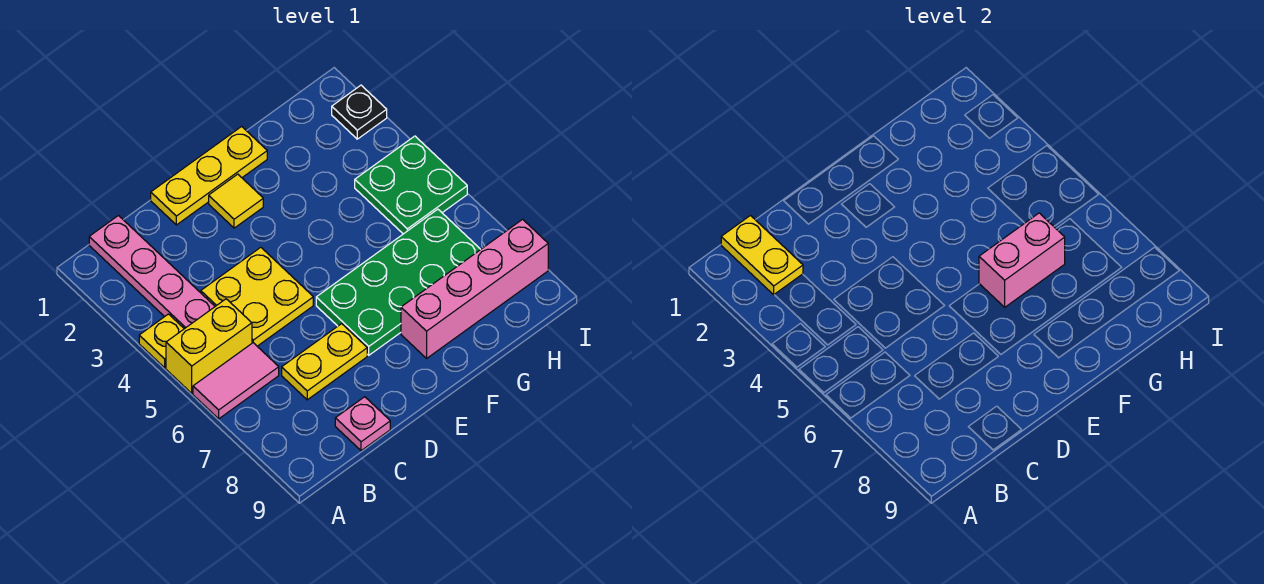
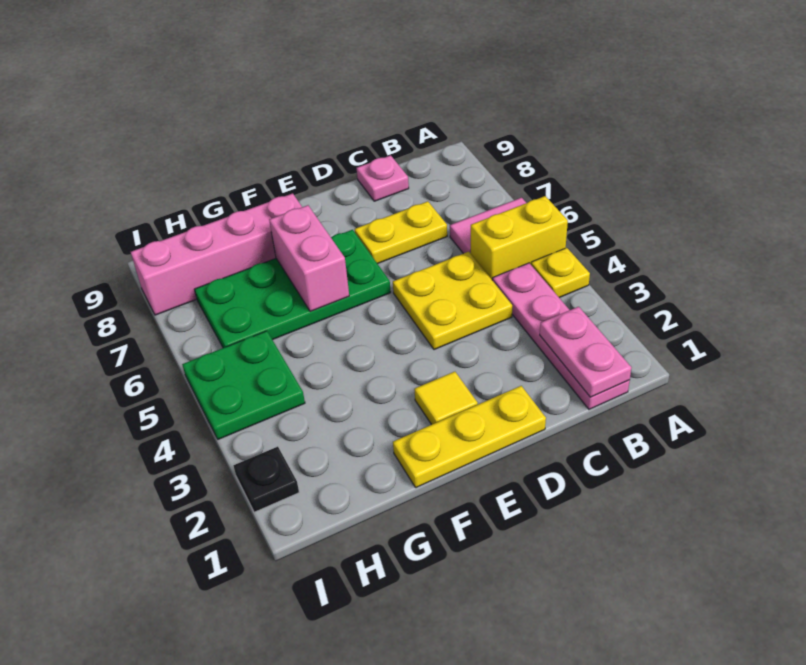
yellow plate B1:B2 level 2 -> pink plate B1:B2 level 2
pink brick F6:G6 level 2 -> pink brick F6:F7 level 2

